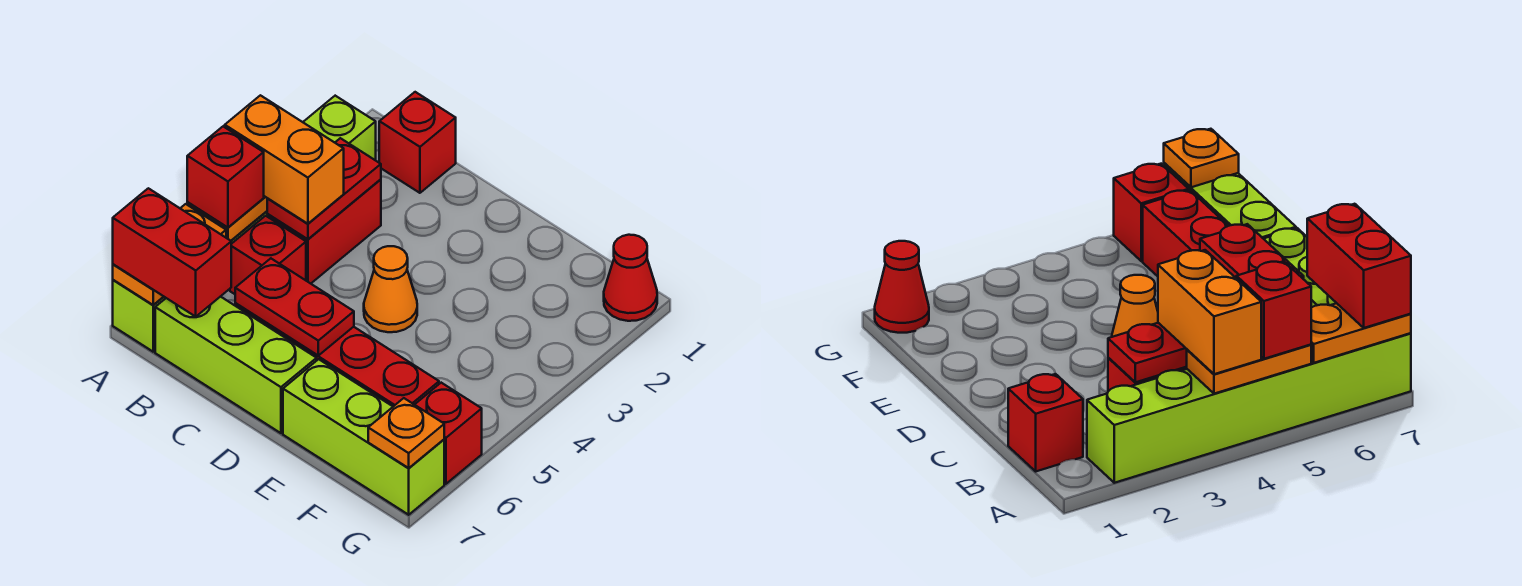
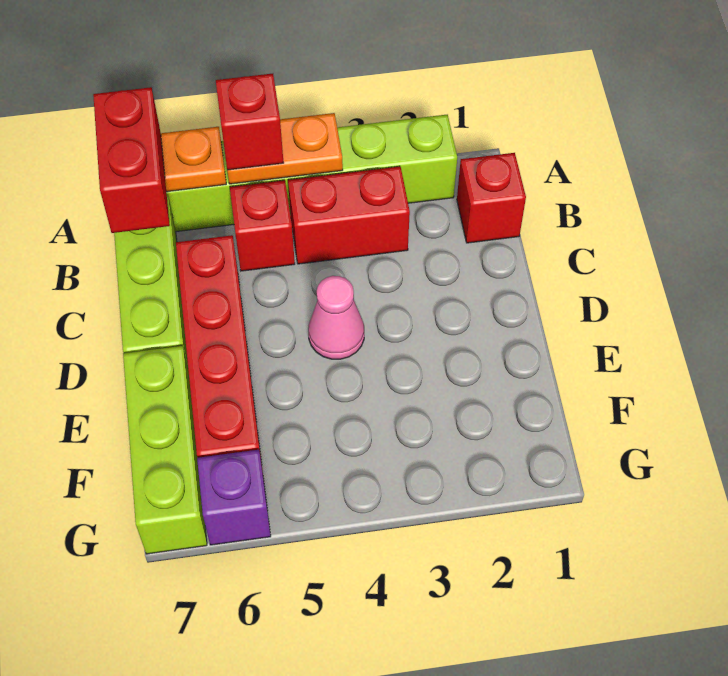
orange brick A4:B4 level 3 -> none
red plate B3:B4 level 2 -> none
red plate C6:D6 level 2 -> none
orange cone D4 level 1 -> pink cone D4 level 1
red cone G1 level 1 -> none
red brick G6 level 1 -> purple brick G6 level 1
orange plate G7 level 2 -> none

